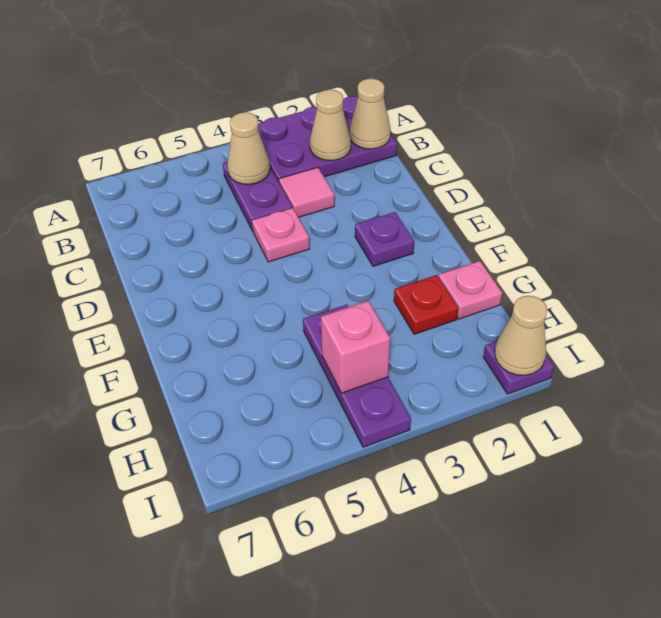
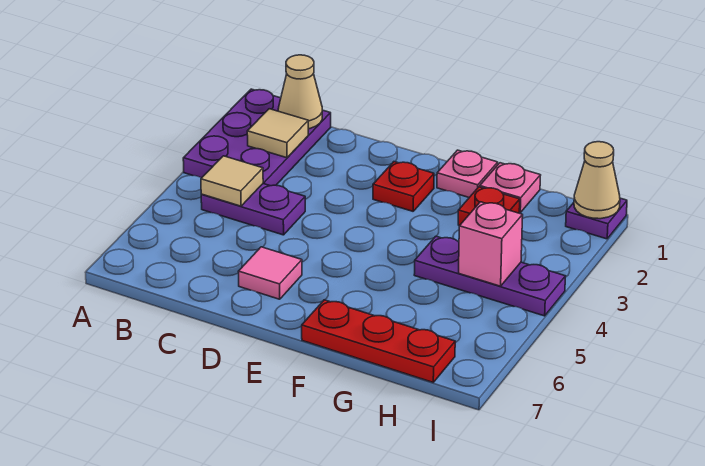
tan cone B2 level 2 -> tan tile B2 level 2
tan cone B4 level 2 -> tan tile B4 level 2
pink tile C3 level 1 -> pink tile D6 level 1
pink plate D4 level 1 -> pink plate F1 level 1
purple plate E2 level 1 -> red plate E2 level 1
none -> red plate F7:H7 level 1

